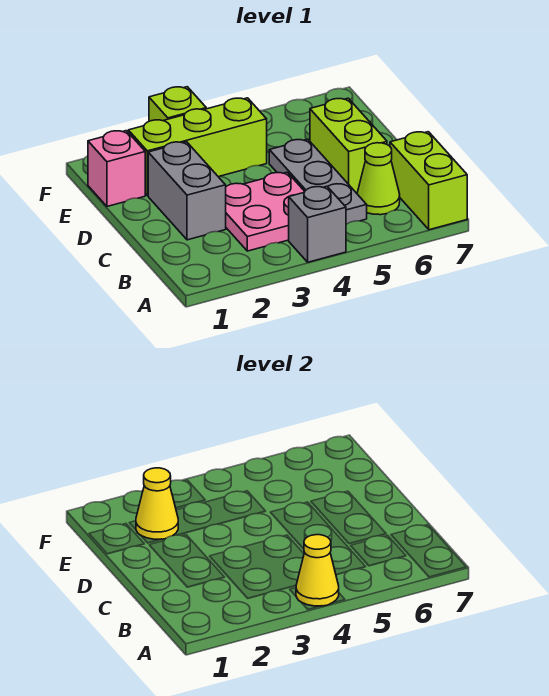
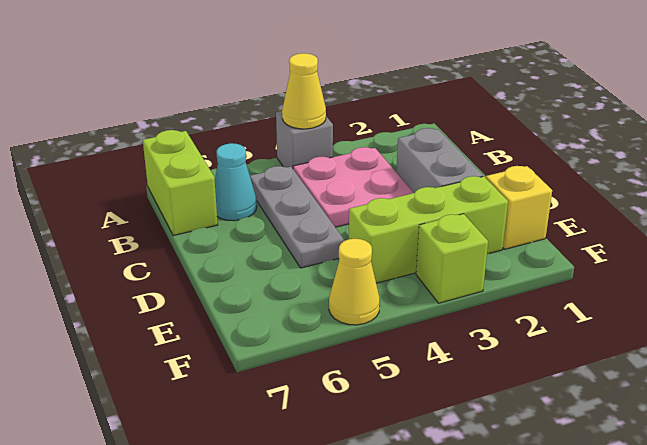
lime cone B6 level 1 -> cyan cone B6 level 1
lime brick C6:D6 level 1 -> none
pink brick E1 level 1 -> yellow brick E1 level 1
yellow cone E2 level 2 -> yellow cone F5 level 1

